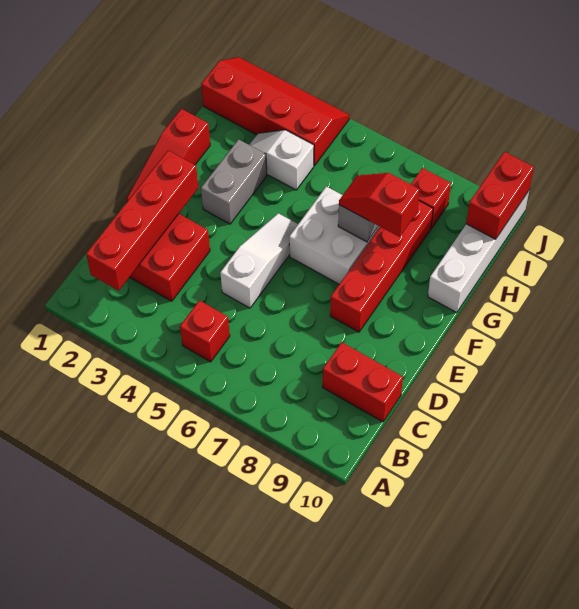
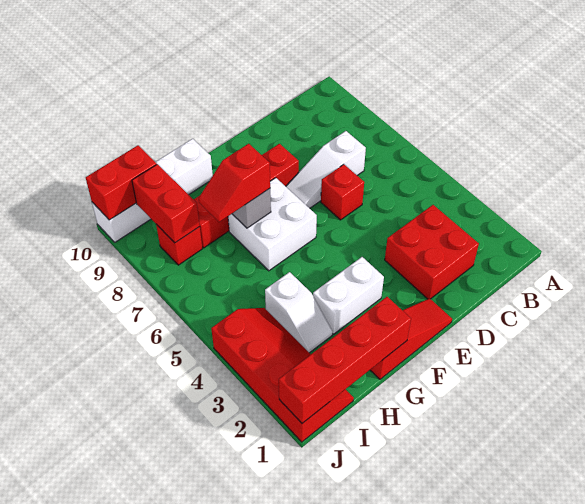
red brick B2:E2 level 2 -> red brick G1:J1 level 2
red brick B5 level 1 -> red brick D6 level 1
red brick C9:C10 level 1 -> red brick I8:I9 level 2
white slope D5:F5 level 1 top D -> white slope C7:E7 level 1 top C
grey brick F3:G3 level 1 -> white brick F3:G3 level 1
red slope G7:G8 level 3 top 8 -> red slope G7:H7 level 3 top G
red slope I1:J4 level 1 top I -> red slope I1:J4 level 1 top J

